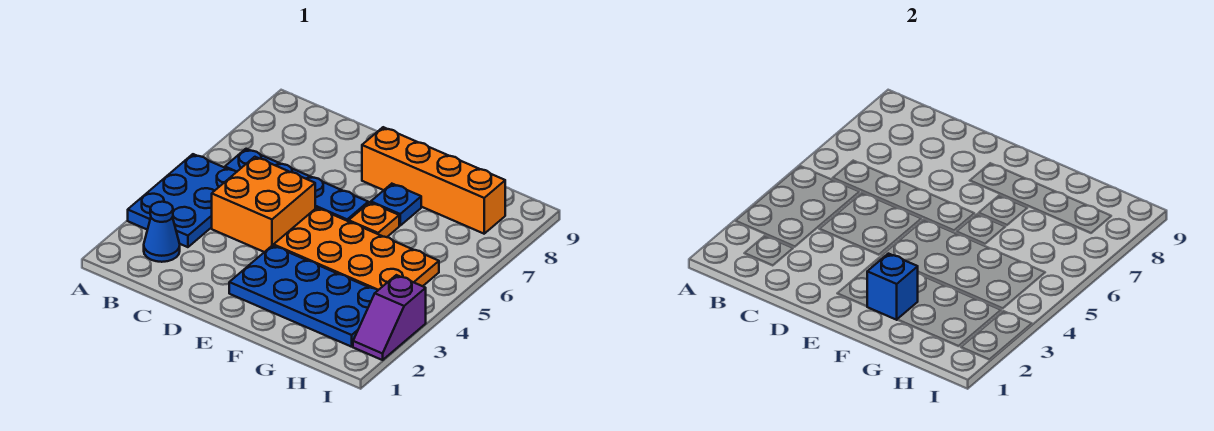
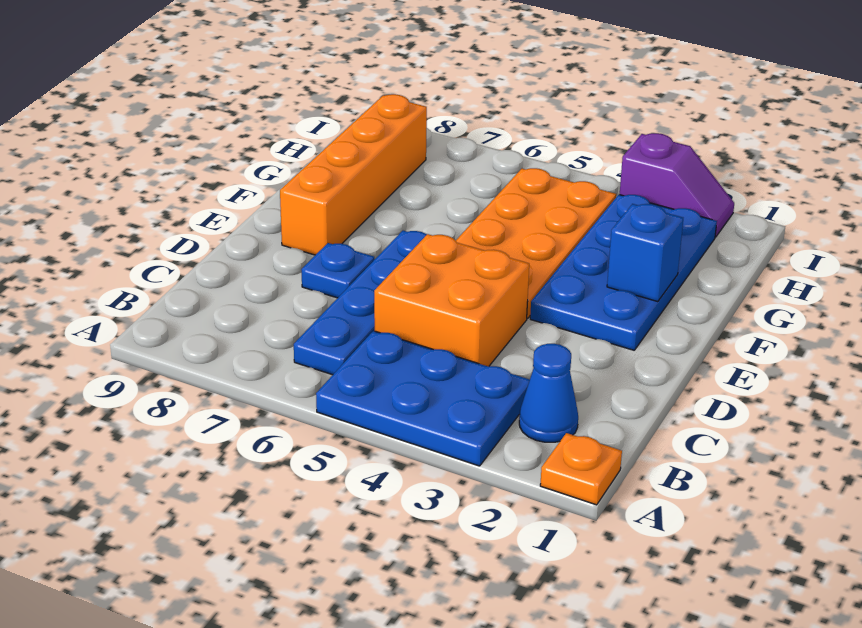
orange plate F6 level 1 -> orange plate A1 level 1
blue plate F7 level 1 -> blue plate D7 level 1

